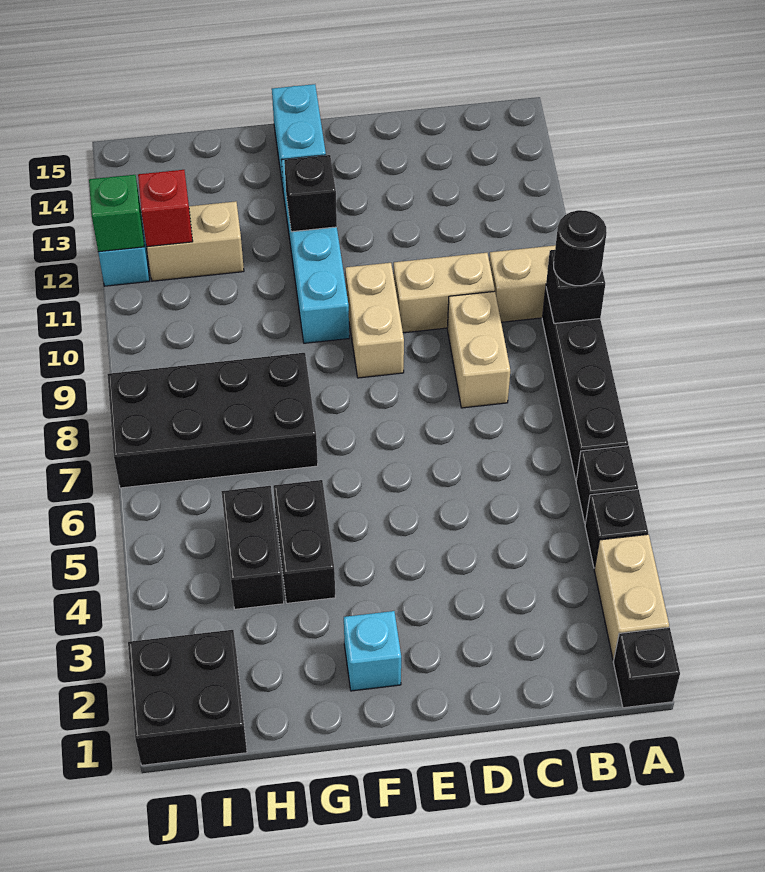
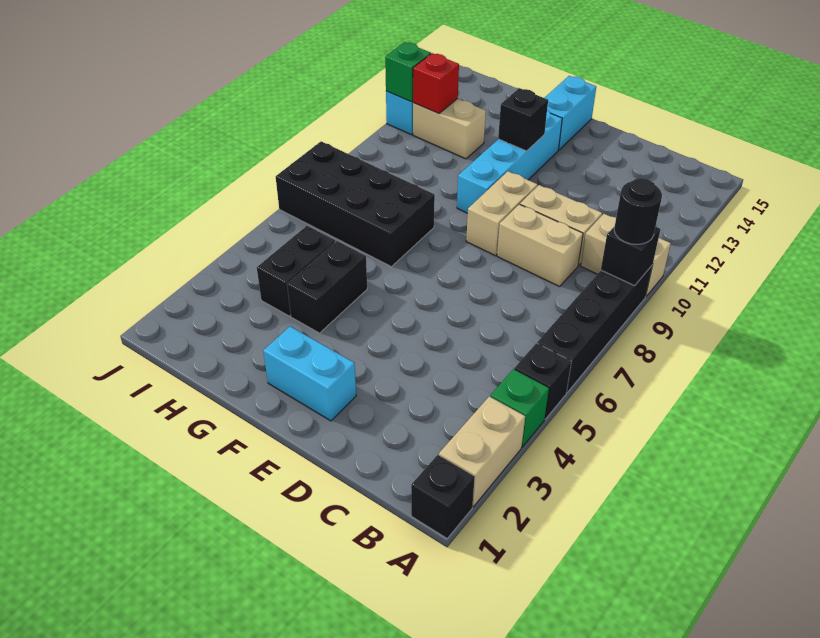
black brick A4 level 1 -> green brick A4 level 1
tan brick C8:C9 level 1 -> tan brick C9:D9 level 1
cyan brick F2 level 1 -> cyan brick E2:F2 level 1
black brick I1:J2 level 1 -> none

